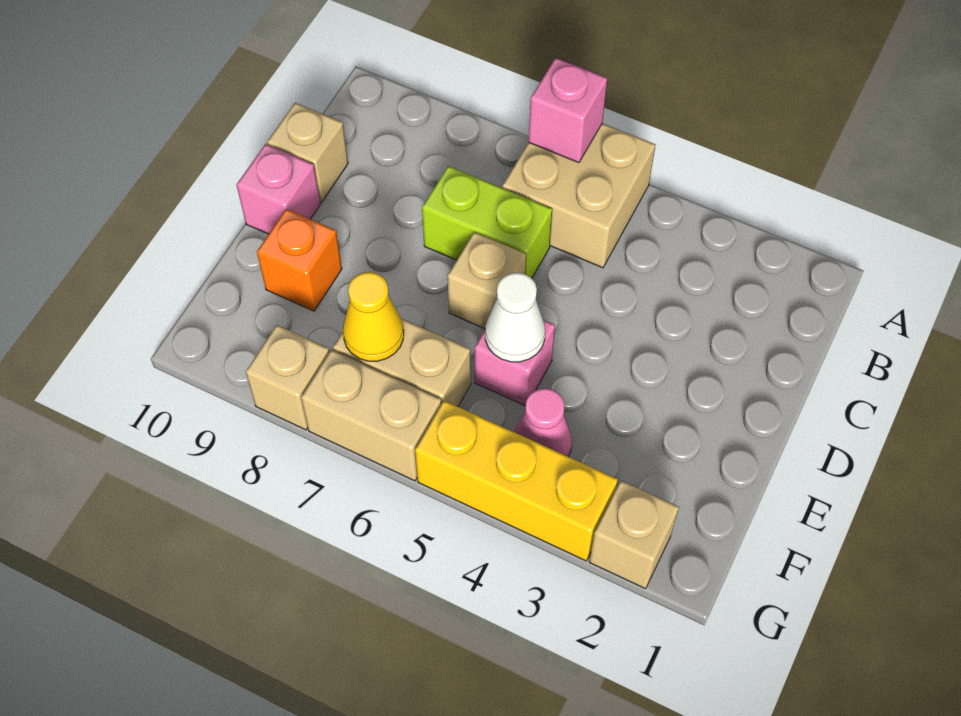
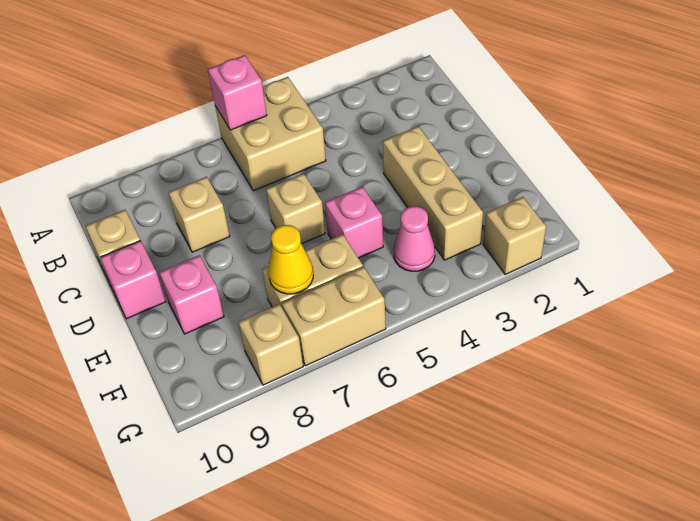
lime brick C6:C7 level 1 -> none
none -> tan brick C8 level 1
none -> tan brick D3:F3 level 1
white cone E5 level 2 -> none
orange brick E9 level 1 -> pink brick E9 level 1
yellow brick G3:G5 level 1 -> none

